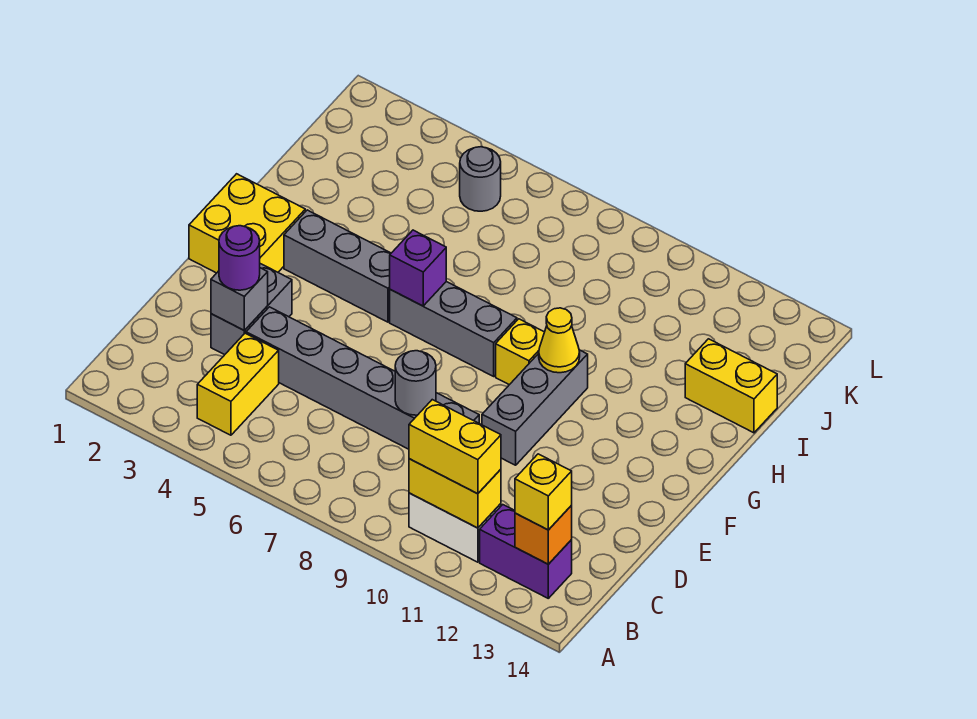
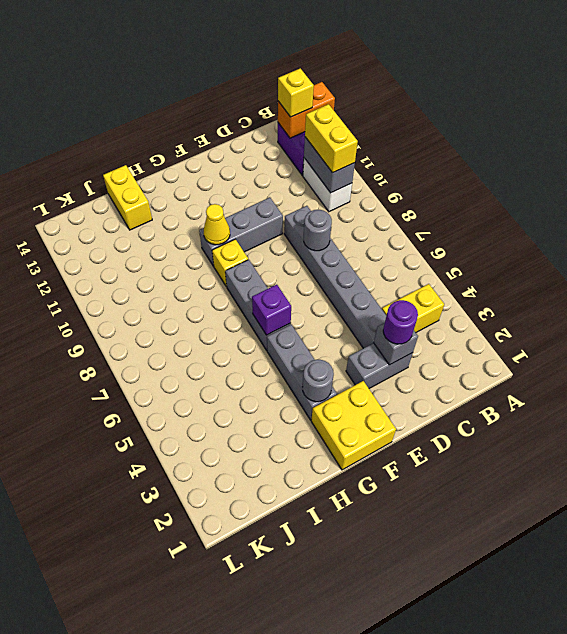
yellow brick B10:B11 level 2 -> grey brick B10:B11 level 2
orange brick B13 level 2 -> orange brick A13:B13 level 2
grey round brick K5 level 1 -> grey round brick G3 level 2

